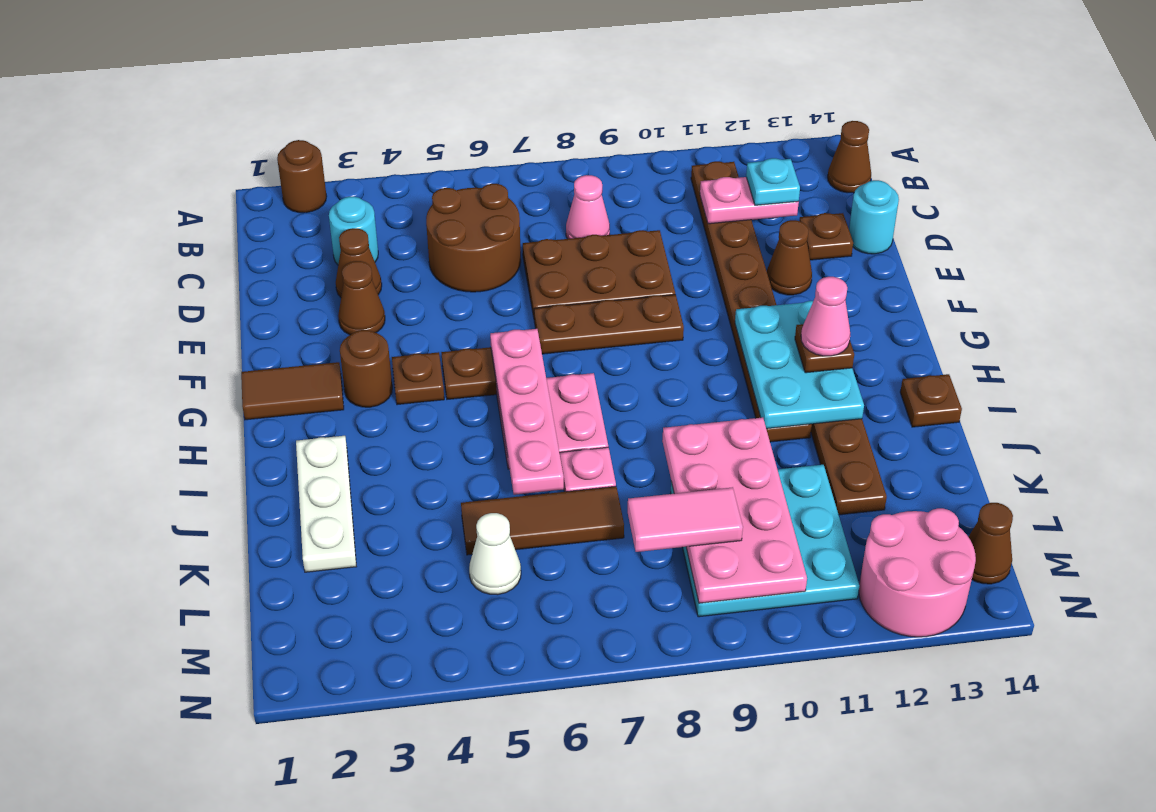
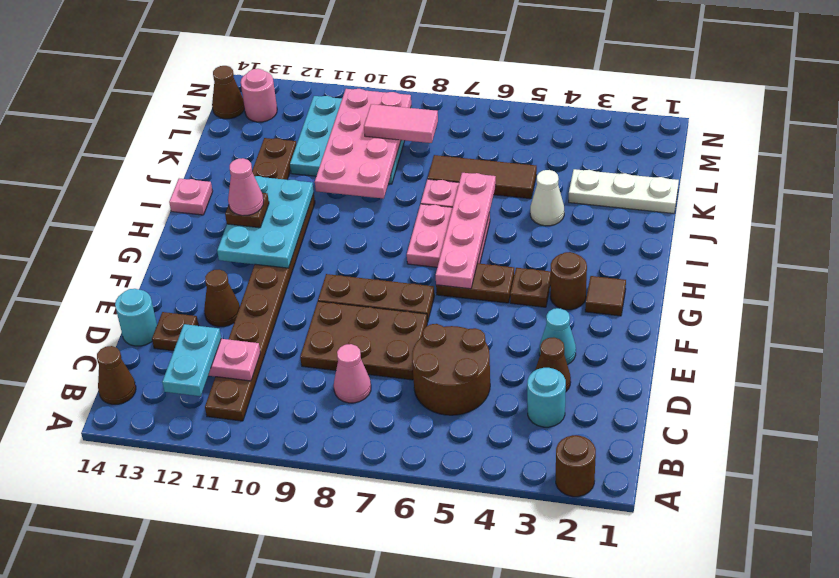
cyan plate C12 level 3 -> cyan plate B12:C12 level 3
brown cone E3 level 1 -> cyan cone E3 level 1
brown tile G1:G2 level 1 -> brown tile G2 level 1
white plate I2:K2 level 1 -> white plate K1:K3 level 1
brown plate I14 level 1 -> pink plate I14 level 1
white cone L5 level 1 -> white cone J4 level 1
pink round brick M12:N13 level 1 -> pink round brick M13 level 1

